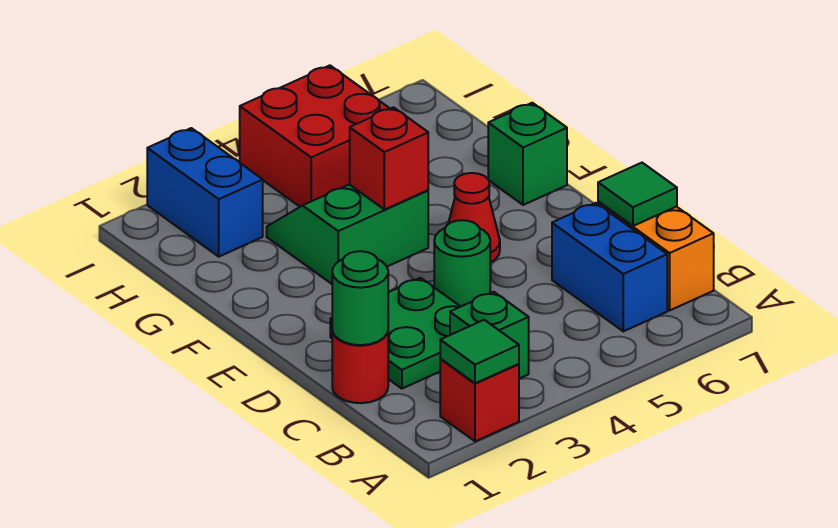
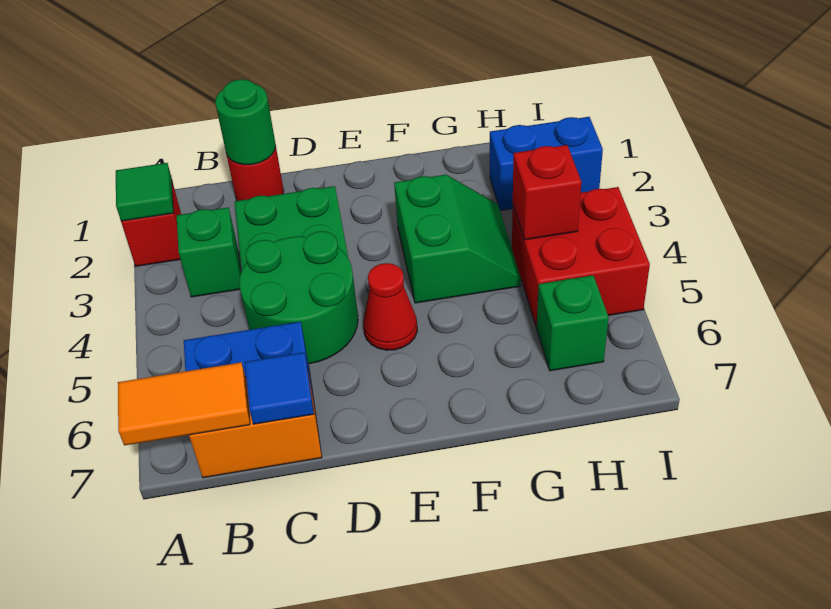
none -> orange tile A7:B7 level 2
green tile C7 level 2 -> blue tile C7 level 2
green round brick D4 level 1 -> green round brick C4:D5 level 1
red brick F4 level 2 -> red brick H4 level 2
green brick F7 level 1 -> green brick H6 level 1

